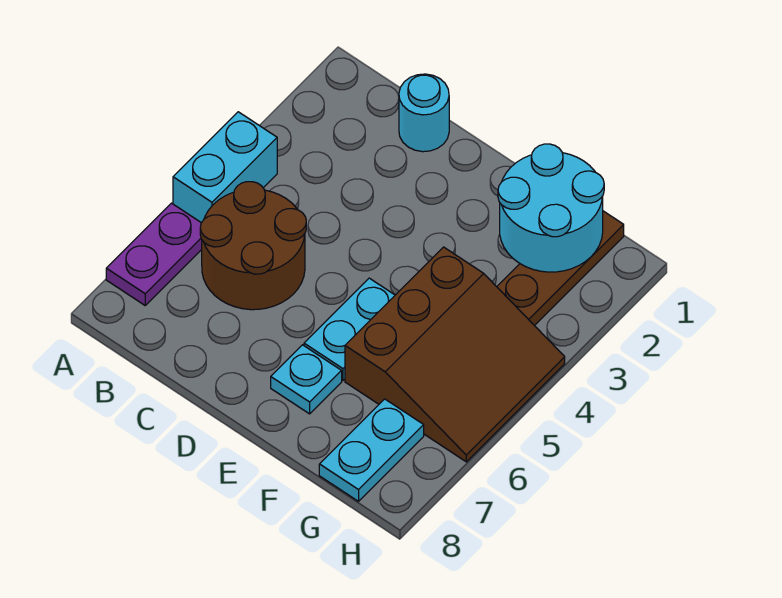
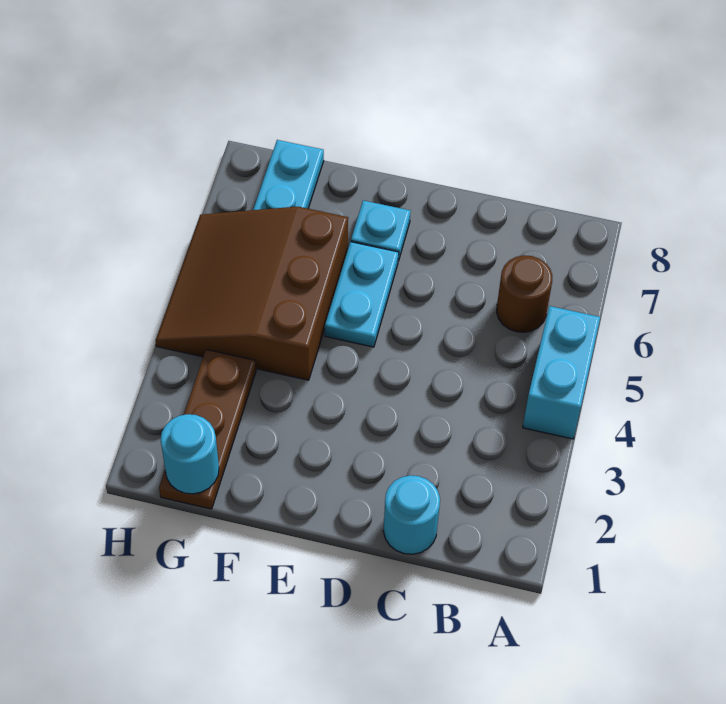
purple plate A6:A7 level 1 -> none
brown round brick B5:C6 level 1 -> brown round brick B6 level 1
cyan round brick F1:G2 level 2 -> cyan round brick G1 level 2

